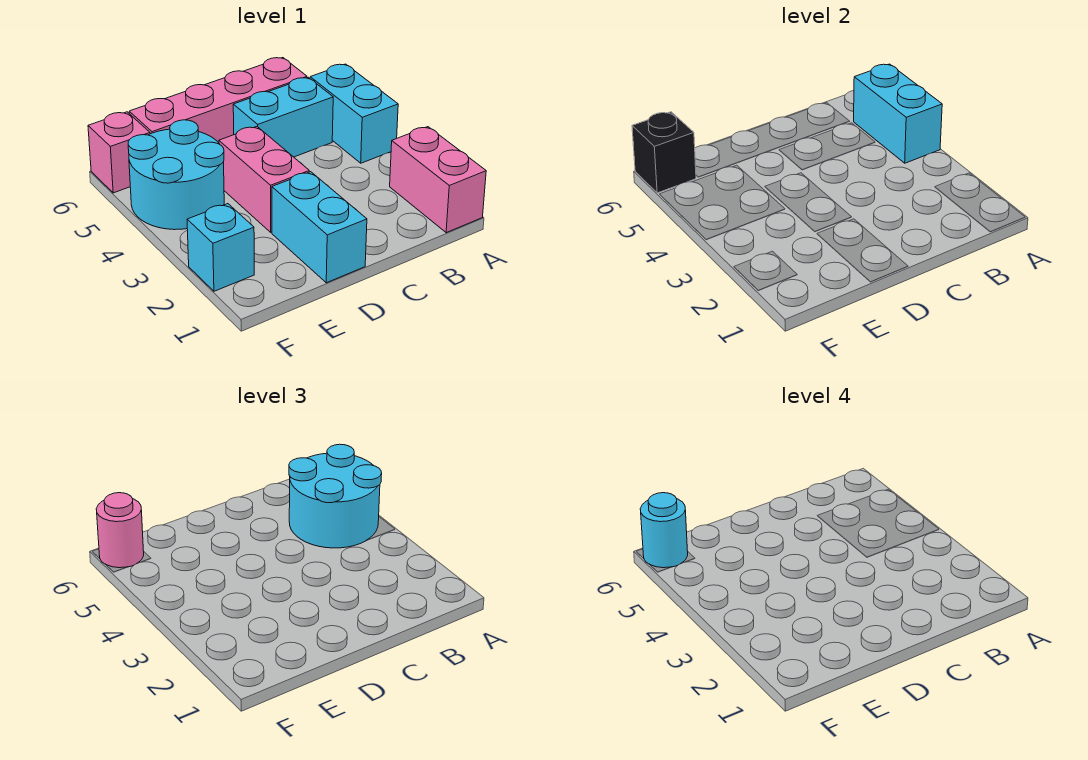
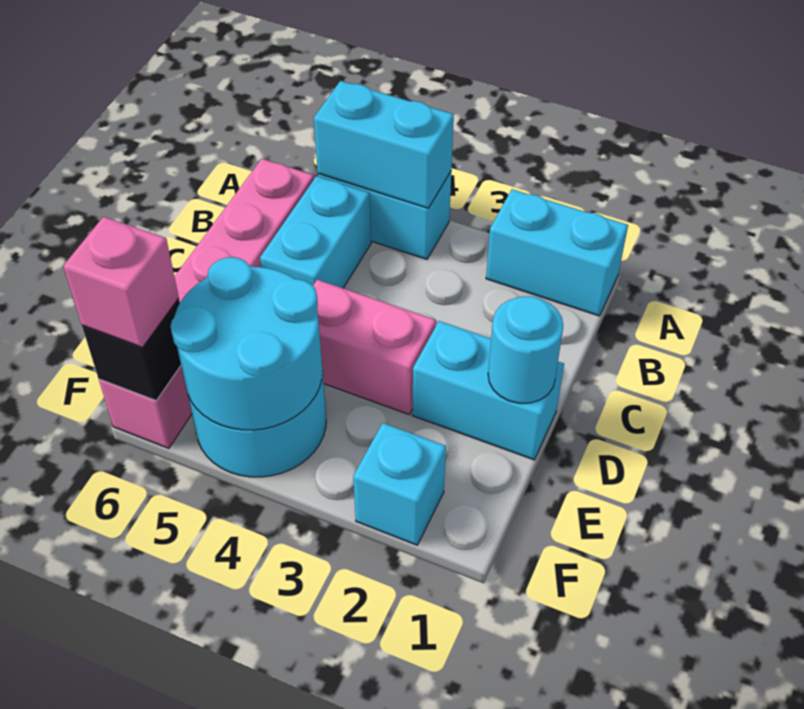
pink brick A1:A2 level 1 -> cyan brick A1:A2 level 1
cyan round brick A4:B5 level 3 -> cyan round brick E4:F5 level 2
pink round brick F6 level 3 -> pink brick F6 level 3
cyan round brick F6 level 4 -> cyan round brick D1 level 2

